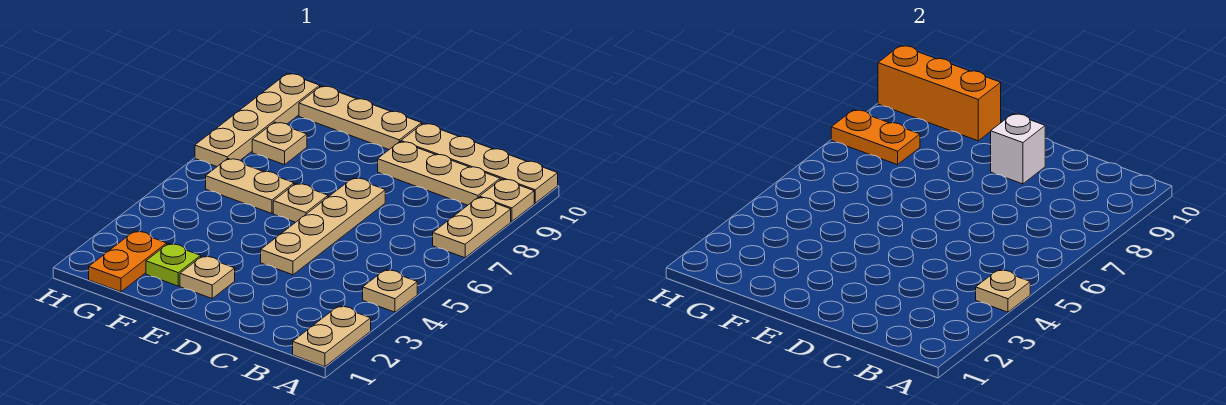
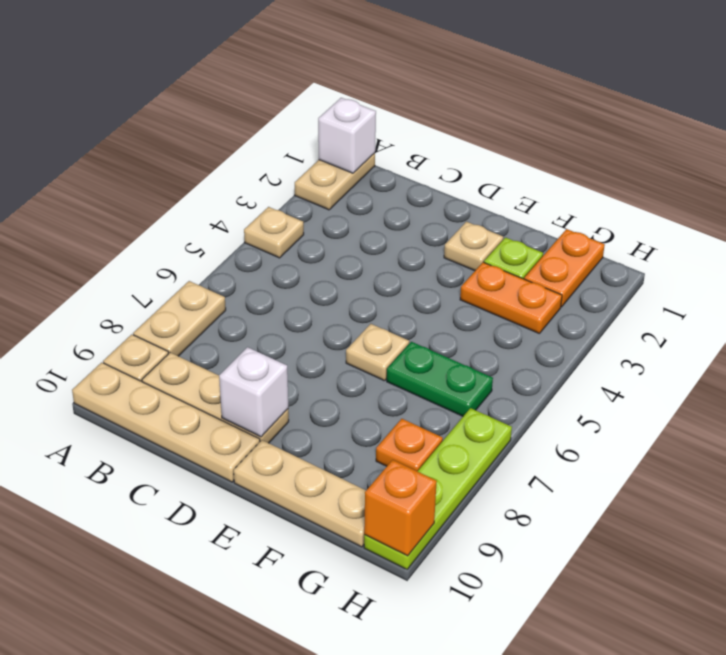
none -> white brick A1 level 2
tan plate A4 level 2 -> none
tan plate D4:D7 level 1 -> none
tan plate F6:G6 level 1 -> green plate F6:G6 level 1
orange brick F10:H10 level 2 -> orange brick H10 level 2
tan plate G8 level 1 -> orange plate G8 level 1
orange plate G8:H8 level 2 -> orange plate F3:G3 level 1
tan plate H7:H10 level 1 -> lime plate H7:H10 level 1

